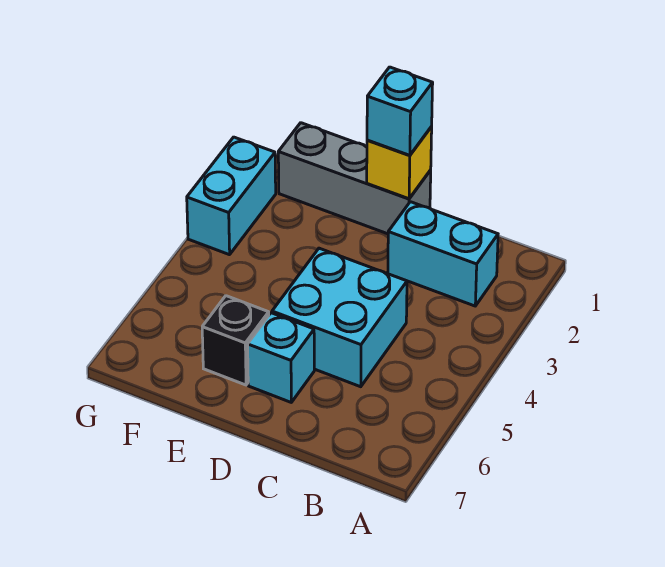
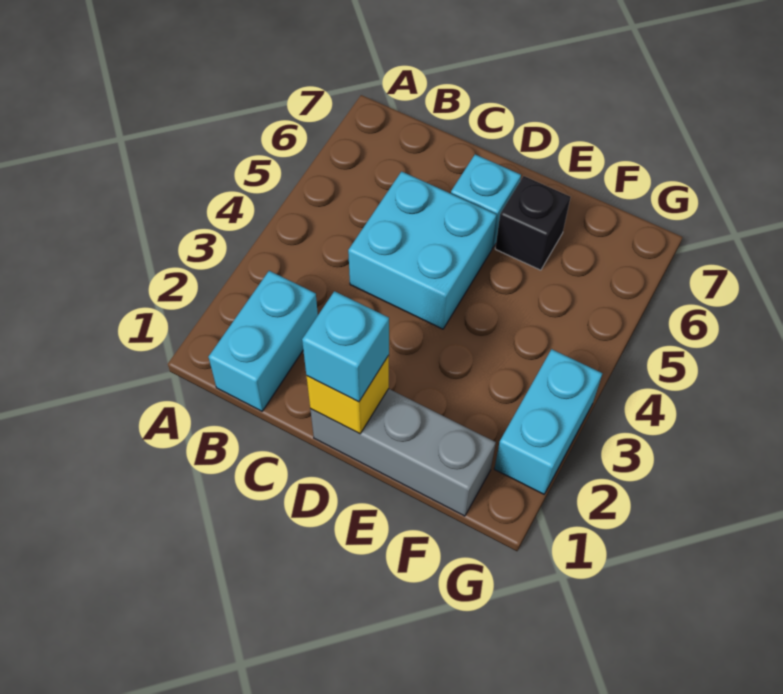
cyan brick B2:C2 level 1 -> cyan brick B1:B2 level 1

